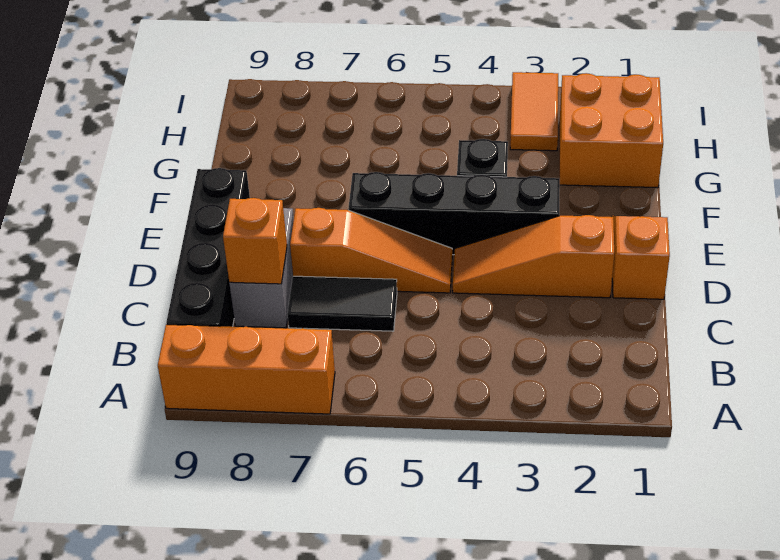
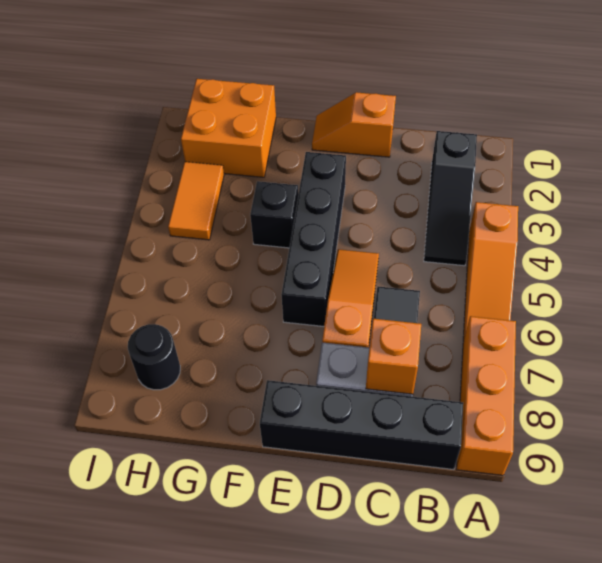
none -> black slope B2:B4 level 1 top 2
orange slope D2:D4 level 1 top 2 -> orange slope A4:A6 level 1 top 4
orange tile H3:I3 level 1 -> orange tile H3:H4 level 1
none -> black round brick H8 level 1

